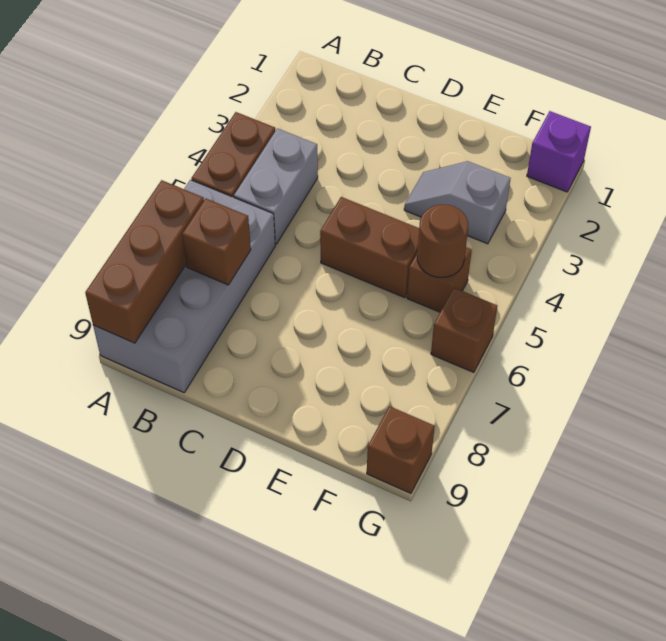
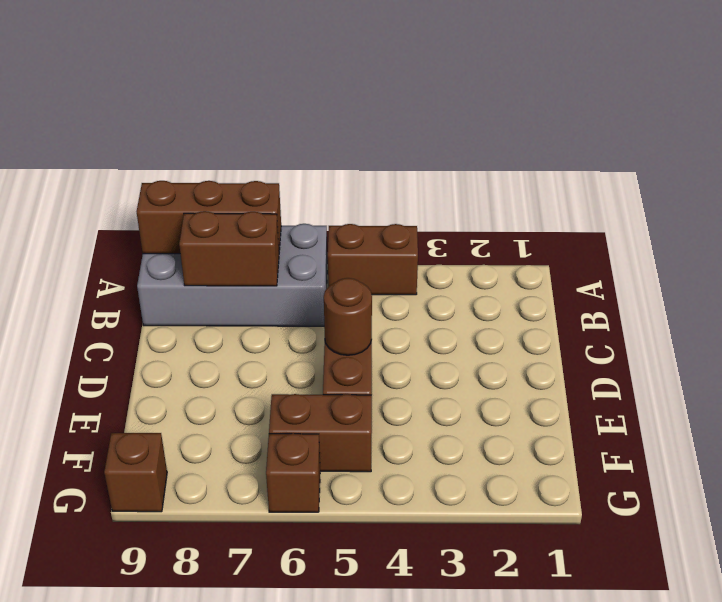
grey brick B4:B5 level 1 -> none
brown brick B7 level 2 -> brown brick B7:B8 level 2
grey slope E3:F3 level 1 top F -> none
brown brick F5 level 1 -> brown brick F5:F6 level 1
brown round brick F5 level 2 -> brown round brick D5 level 2
purple brick G1 level 1 -> none

